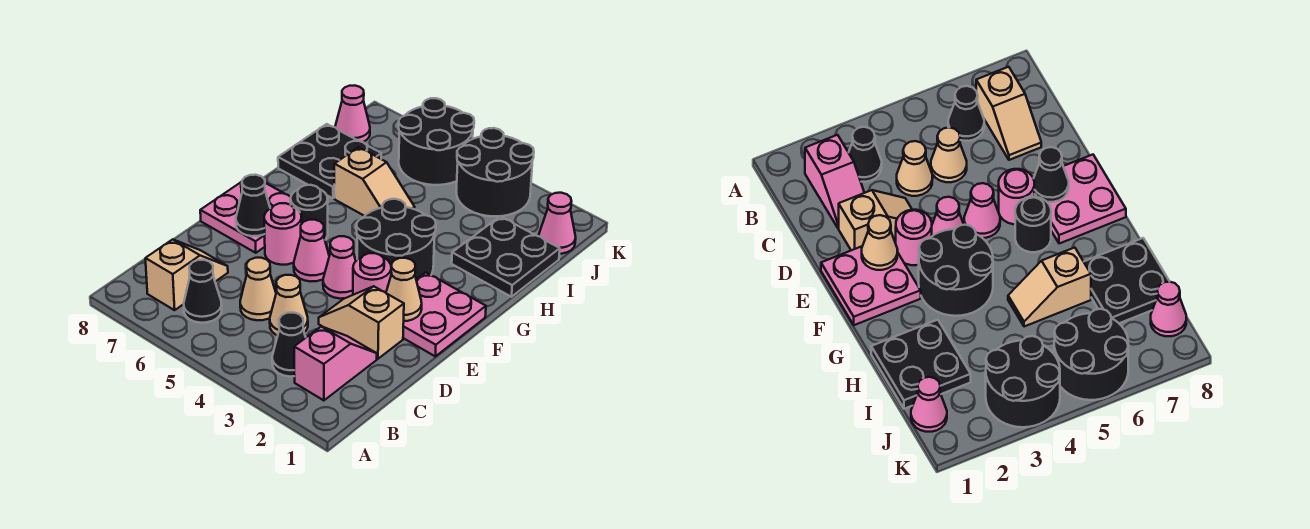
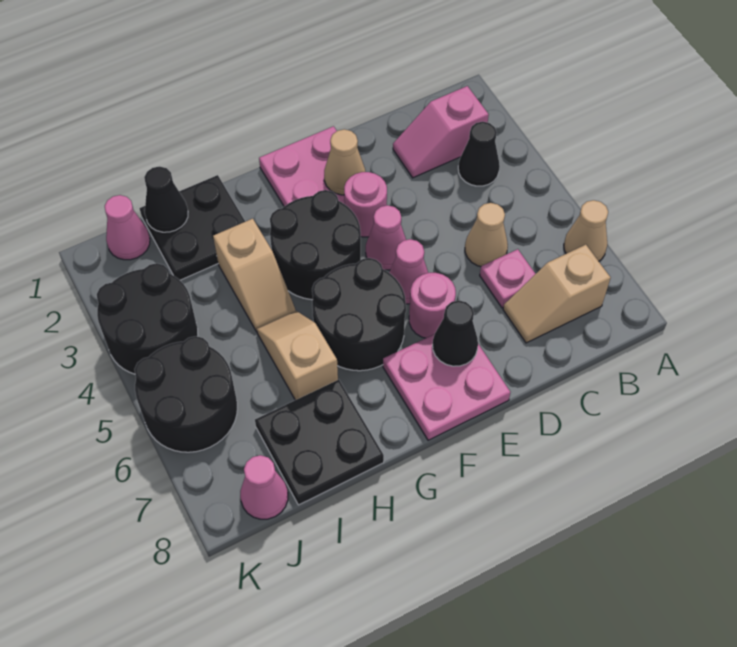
black cone B6 level 1 -> black cone I1 level 2
tan cone C4 level 1 -> tan cone A6 level 1
none -> pink plate C6 level 1
tan slope D2:D3 level 1 top 2 -> tan slope H3:H4 level 1 top 3
black round brick F6 level 1 -> black round brick F5:G6 level 1

